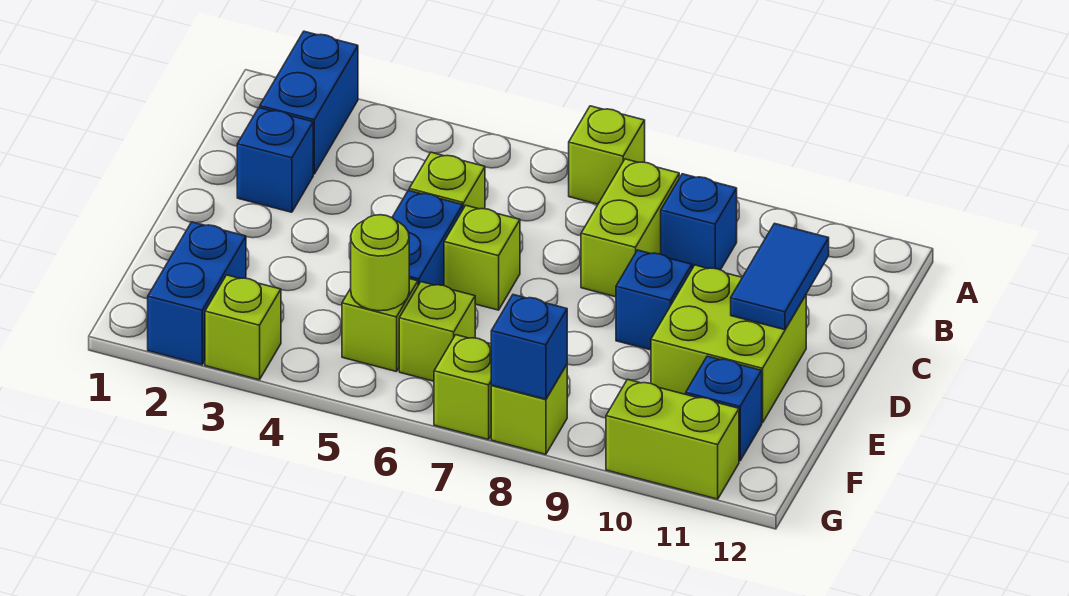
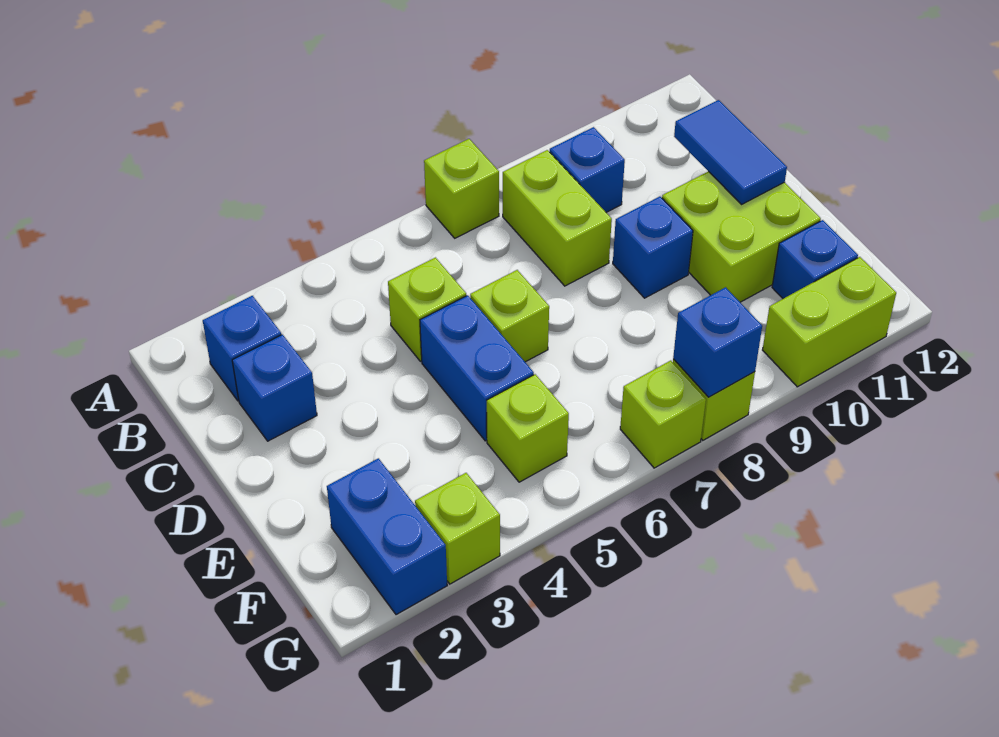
blue brick A2:B2 level 1 -> blue brick B2 level 1
lime round brick F5 level 2 -> none
lime brick F6 level 1 -> none

